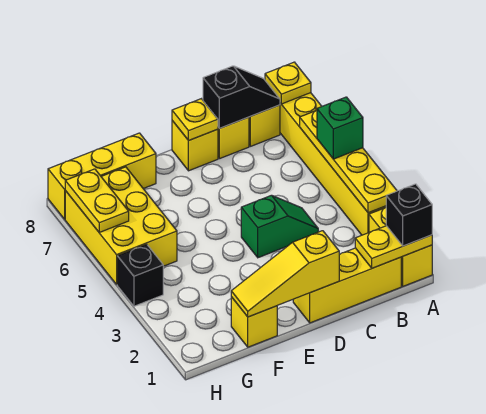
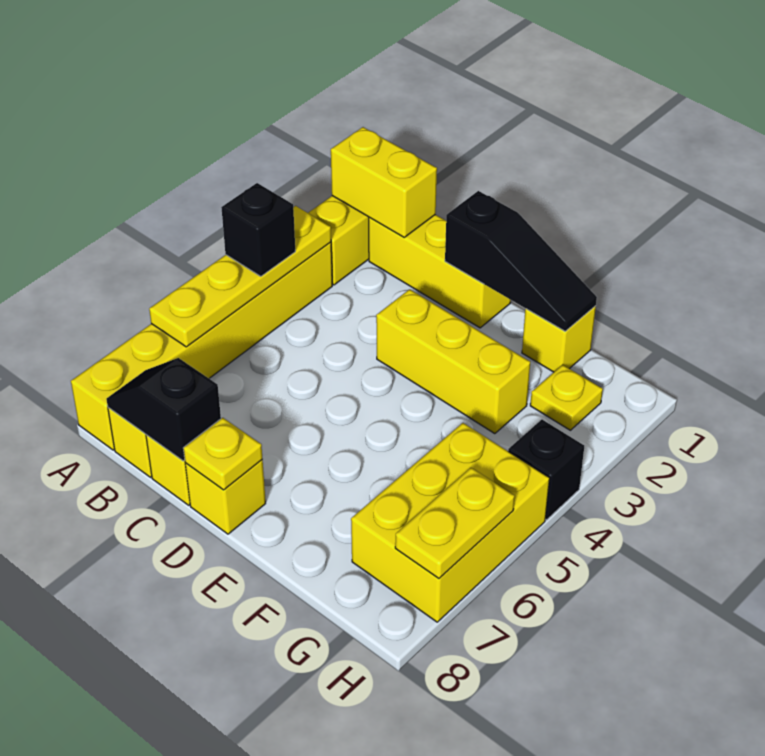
yellow plate A1:B1 level 2 -> yellow brick A1:B1 level 2
black brick A1 level 3 -> black brick A4 level 3
green brick A5 level 3 -> none
yellow plate A8 level 2 -> yellow plate G2 level 1
green slope C4:D4 level 1 top D -> none
yellow slope D1:F1 level 2 top D -> black slope D1:F1 level 2 top D
yellow brick F8:H8 level 1 -> yellow brick D3:F3 level 1

